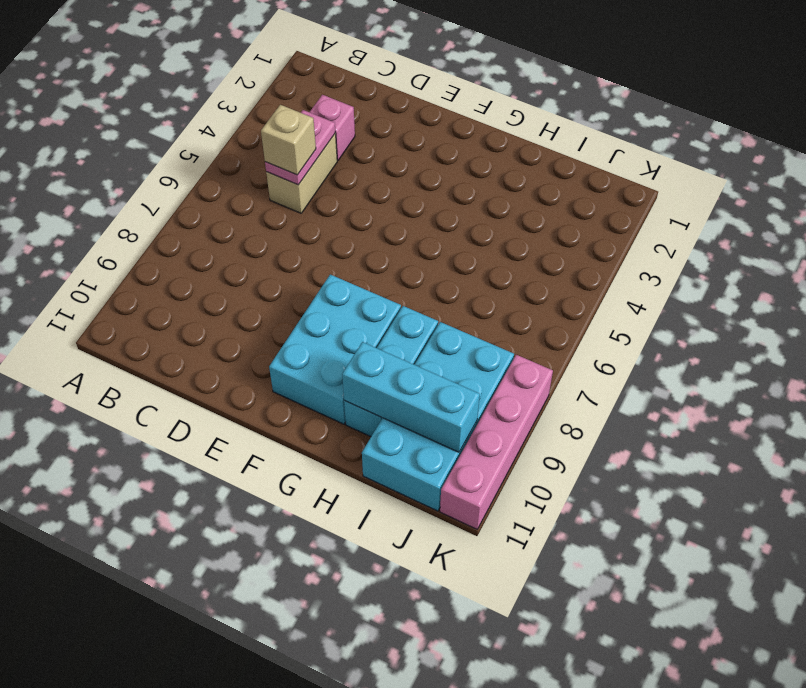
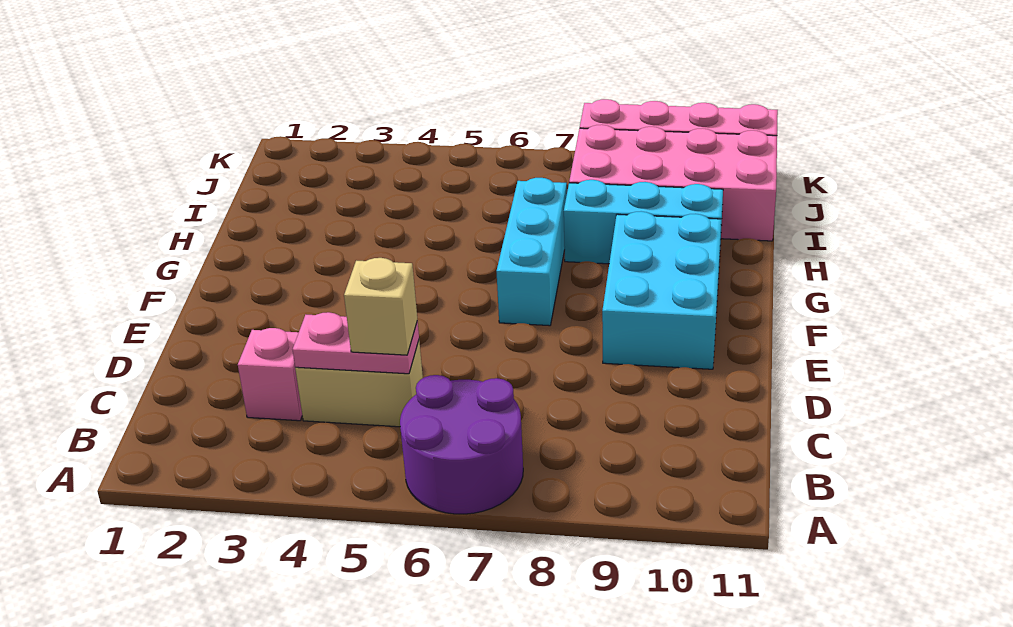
none -> purple round brick A6:B7 level 1
cyan brick F8:G10 level 1 -> cyan brick E9:G10 level 1
cyan brick H10:J10 level 2 -> cyan brick F7:H7 level 1
cyan brick I8:J11 level 1 -> pink brick I8:J11 level 1

